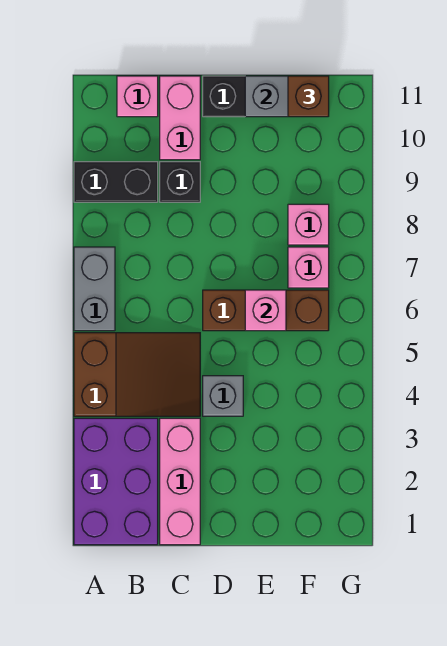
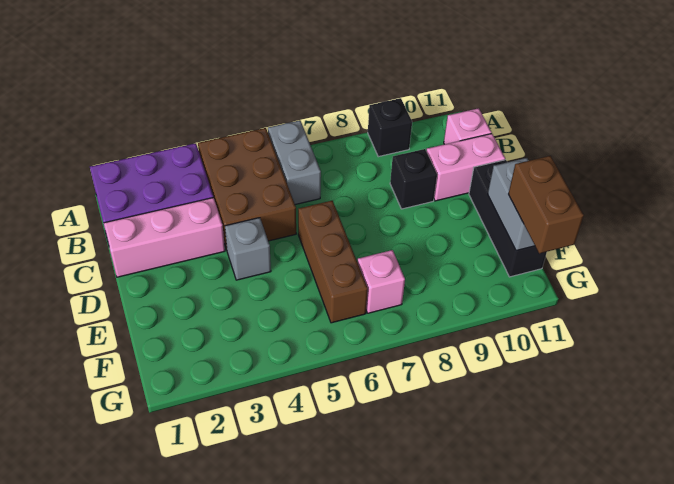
brown slope A4:C5 level 1 top A -> brown brick A4:C5 level 1
grey brick A6:A7 level 1 -> grey brick A6:B6 level 1
black brick A9:B9 level 1 -> black brick A9 level 1
pink brick E6 level 2 -> none
pink brick F8 level 1 -> none
brown brick F11 level 3 -> brown brick F11:G11 level 3

